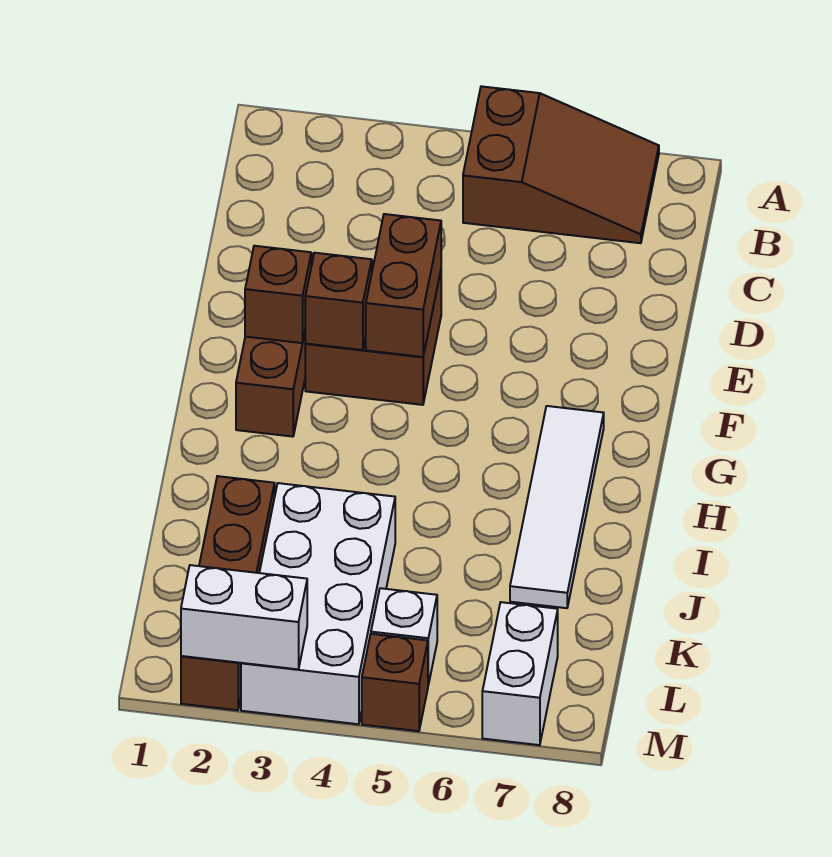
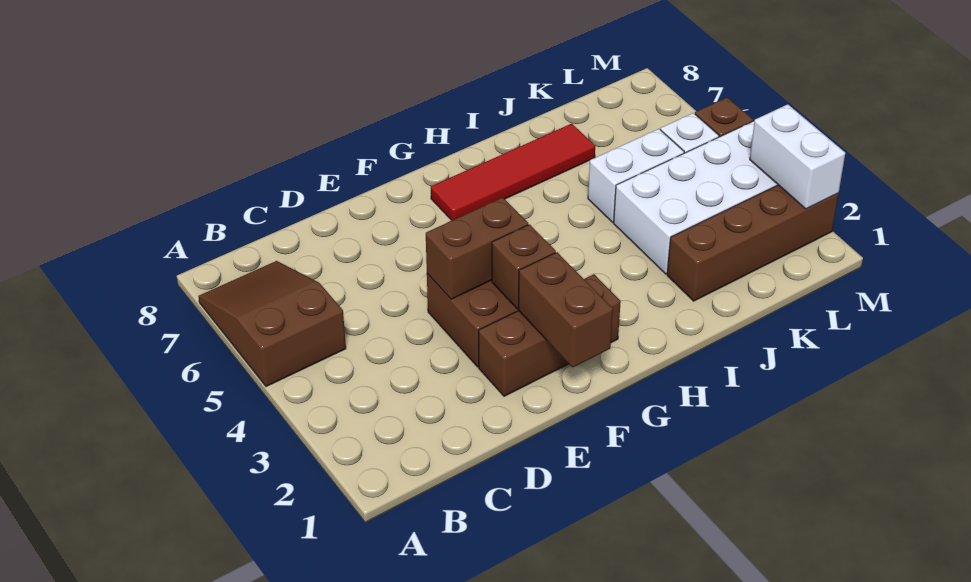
brown brick F2 level 2 -> brown brick F1:F2 level 2
white tile G7:J7 level 1 -> red tile G7:J7 level 1
white brick L7:M7 level 1 -> white brick J5:K5 level 1

